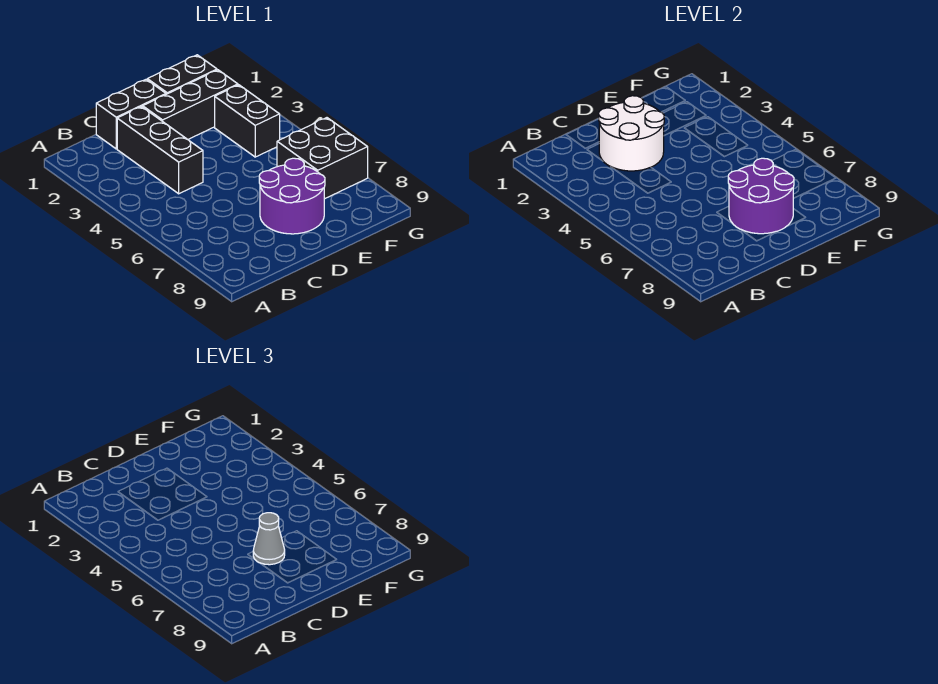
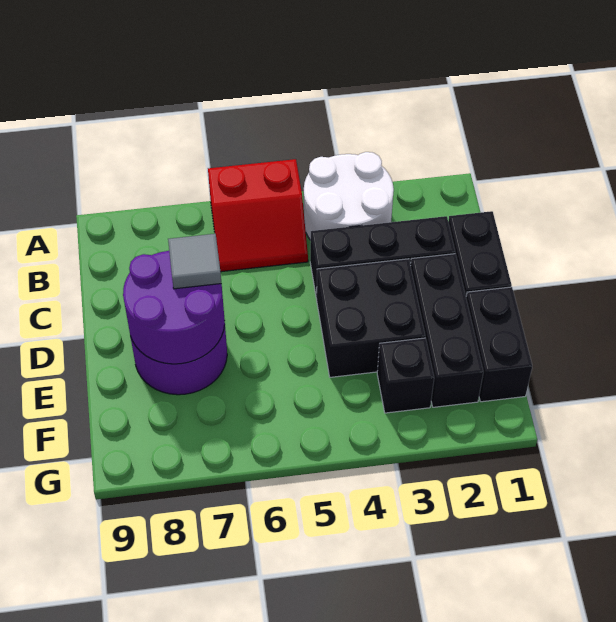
none -> red slope A5:B6 level 1 top A
white round brick C2:D3 level 2 -> white round brick A3:B4 level 1
grey cone D7 level 3 -> grey tile D7 level 3
black brick F3:F4 level 1 -> black brick F3 level 1
black brick F6:G7 level 1 -> black brick D3:E4 level 1

